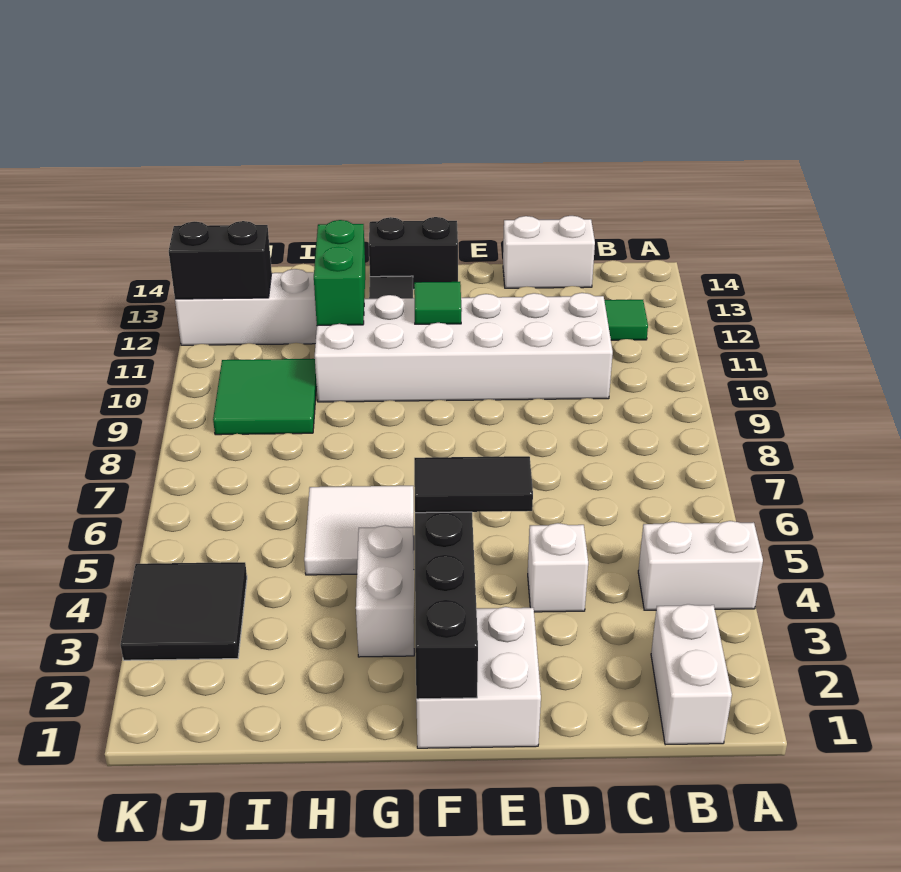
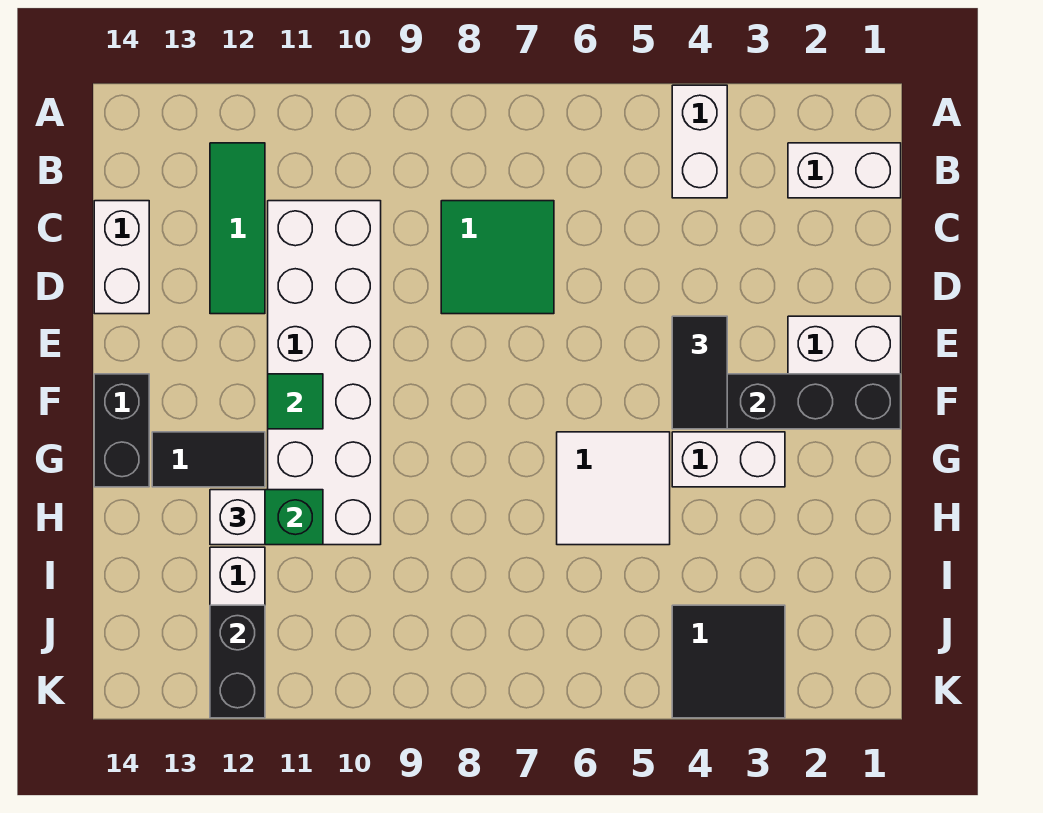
white brick D4 level 1 -> white brick H12 level 3
green tile I9:J10 level 1 -> green tile C7:D8 level 1

